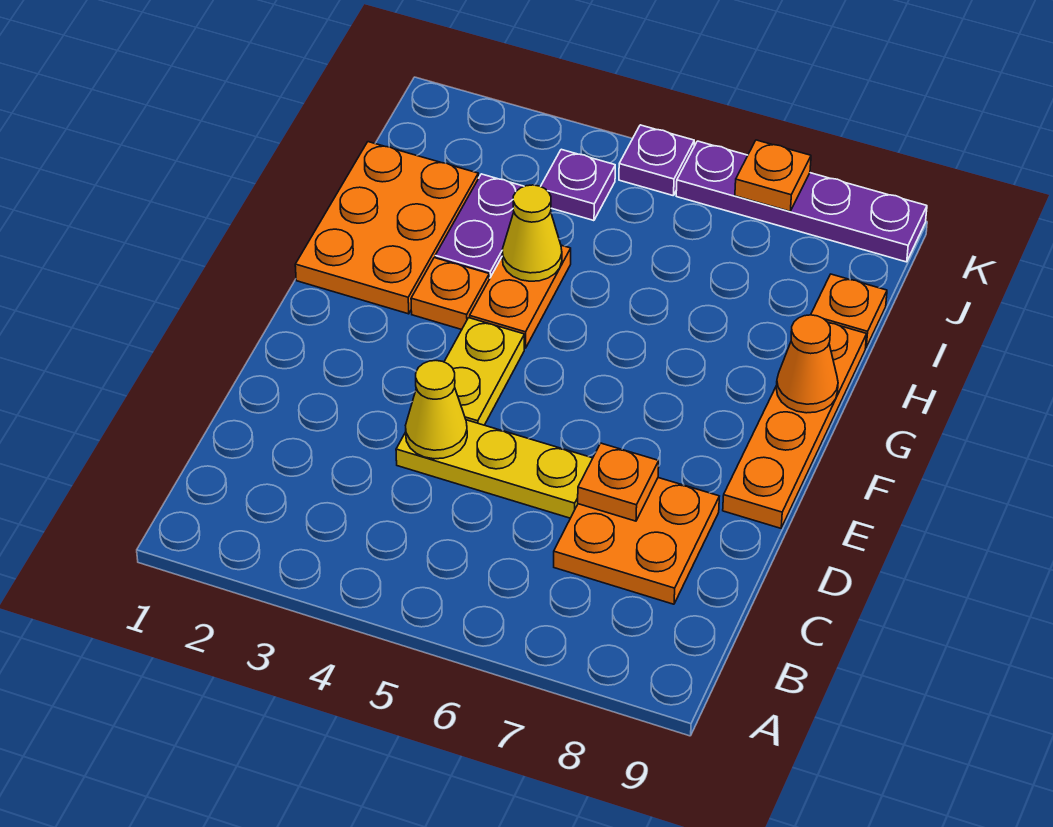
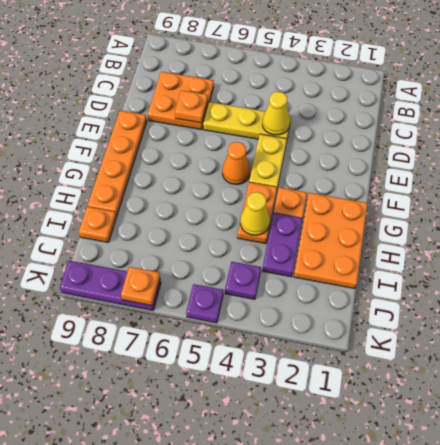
orange cone G9 level 2 -> orange cone F5 level 1
purple plate K6:K9 level 1 -> purple plate K7:K9 level 1

